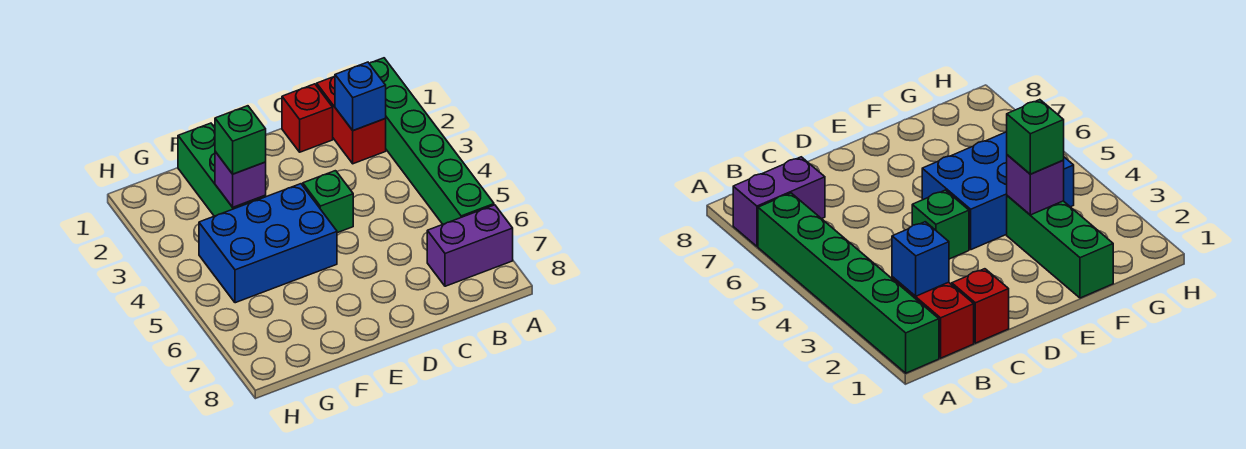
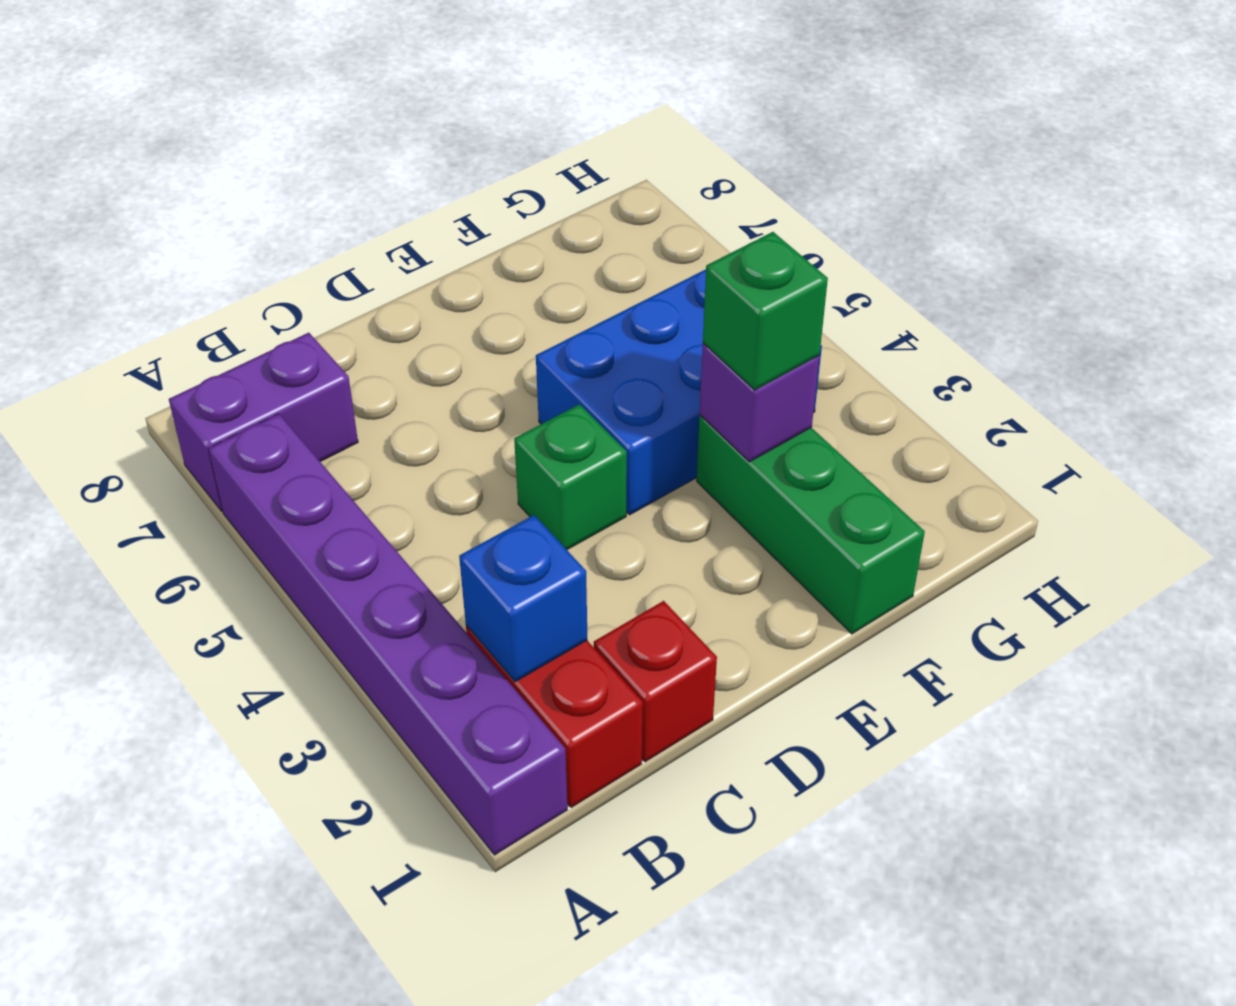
green brick A1:A6 level 1 -> purple brick A1:A6 level 1

